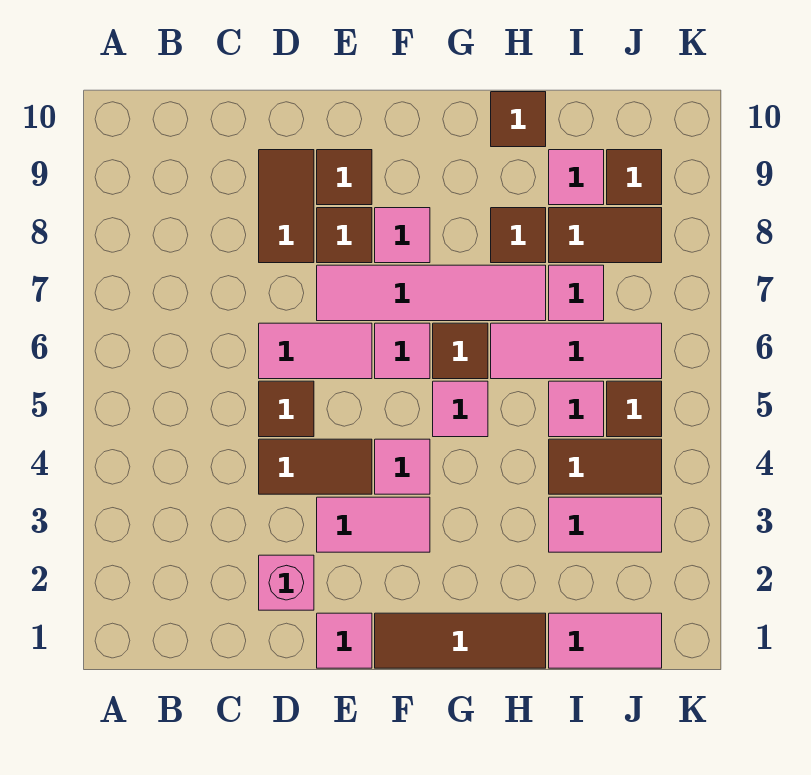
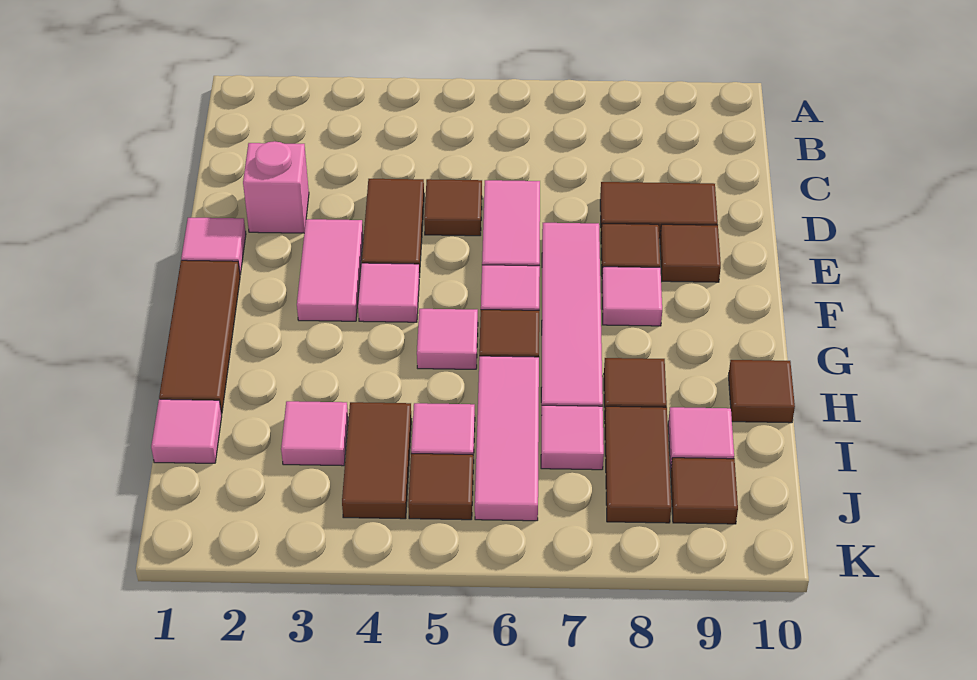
pink tile I1:J1 level 1 -> pink tile I1 level 1
pink tile I3:J3 level 1 -> pink tile I3 level 1

